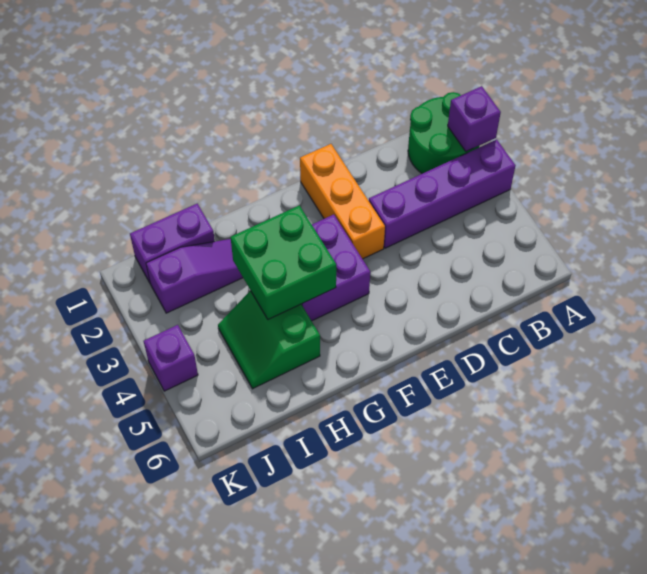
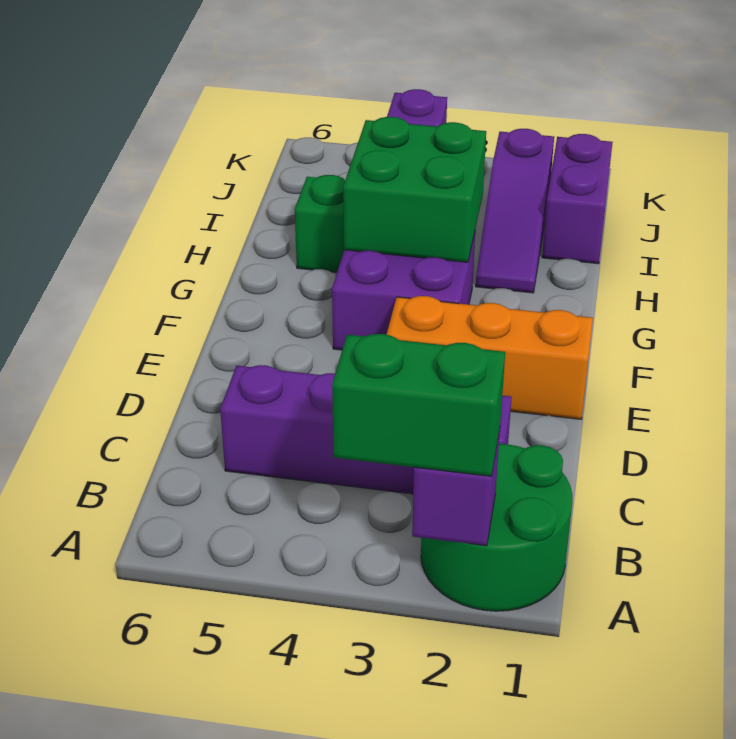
none -> green brick A2:A3 level 3
purple brick A3:D3 level 1 -> purple brick C2:C5 level 1

